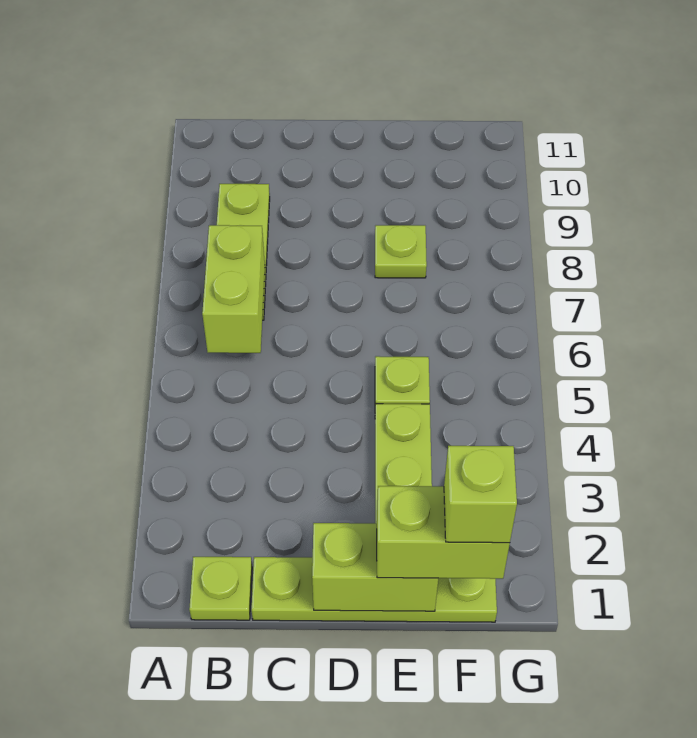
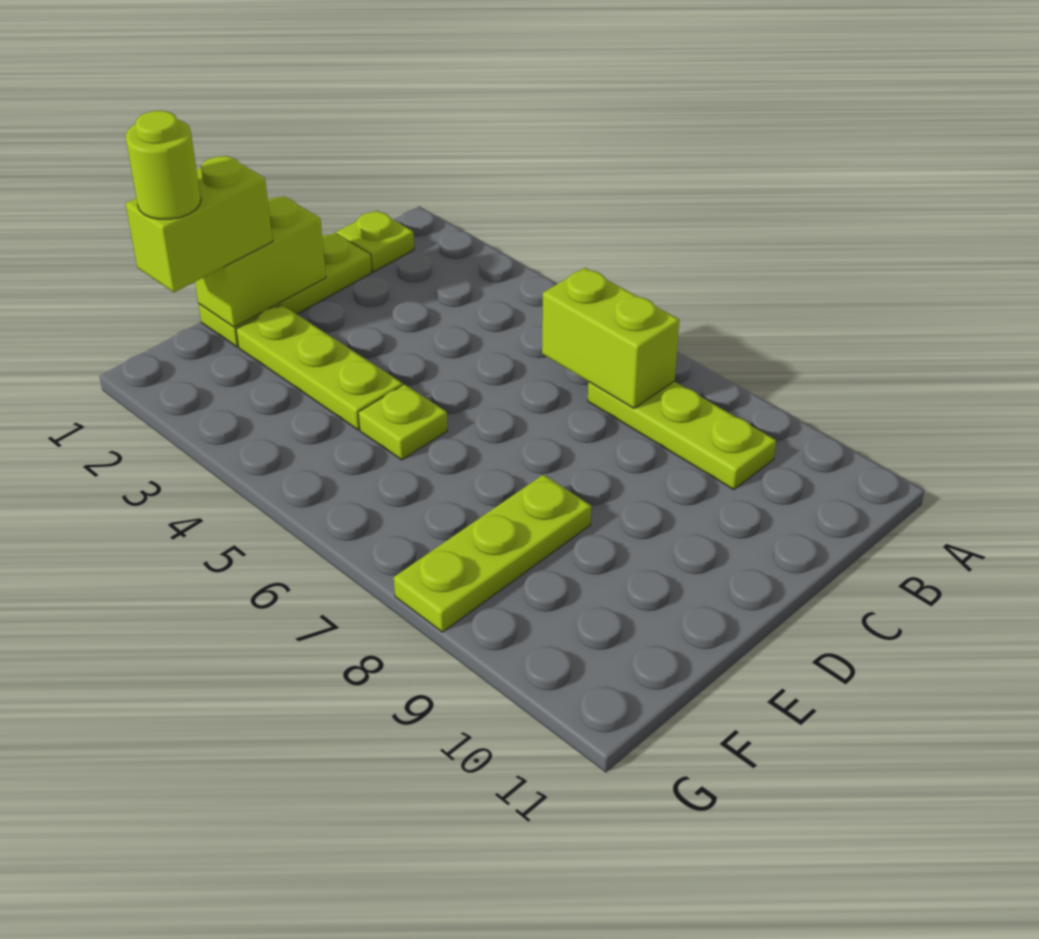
lime plate C1:F1 level 1 -> lime plate C1:E1 level 1
lime plate E8 level 1 -> lime plate E8:G8 level 1
lime brick F1 level 4 -> lime round brick F1 level 4

